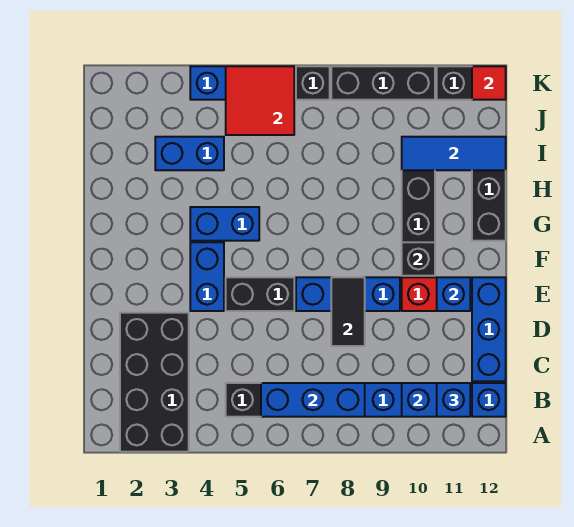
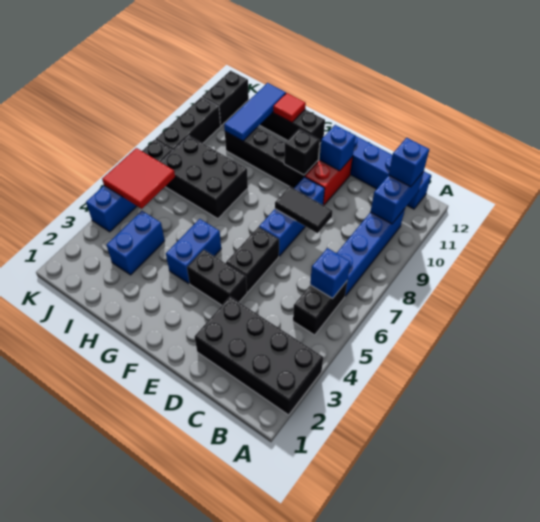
blue brick B6:B8 level 2 -> blue brick B6 level 2
blue brick E4:F4 level 1 -> black brick E4:F4 level 1
none -> black brick H7:J8 level 1
red tile K12 level 2 -> red tile H12 level 2

